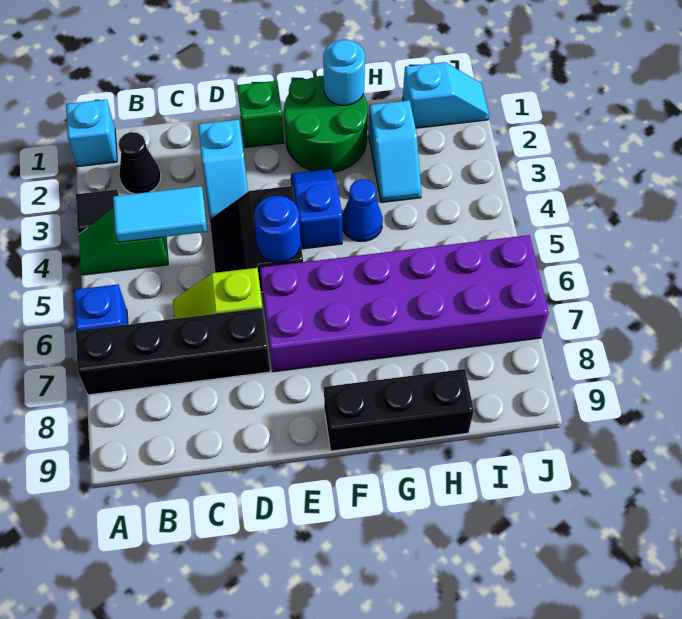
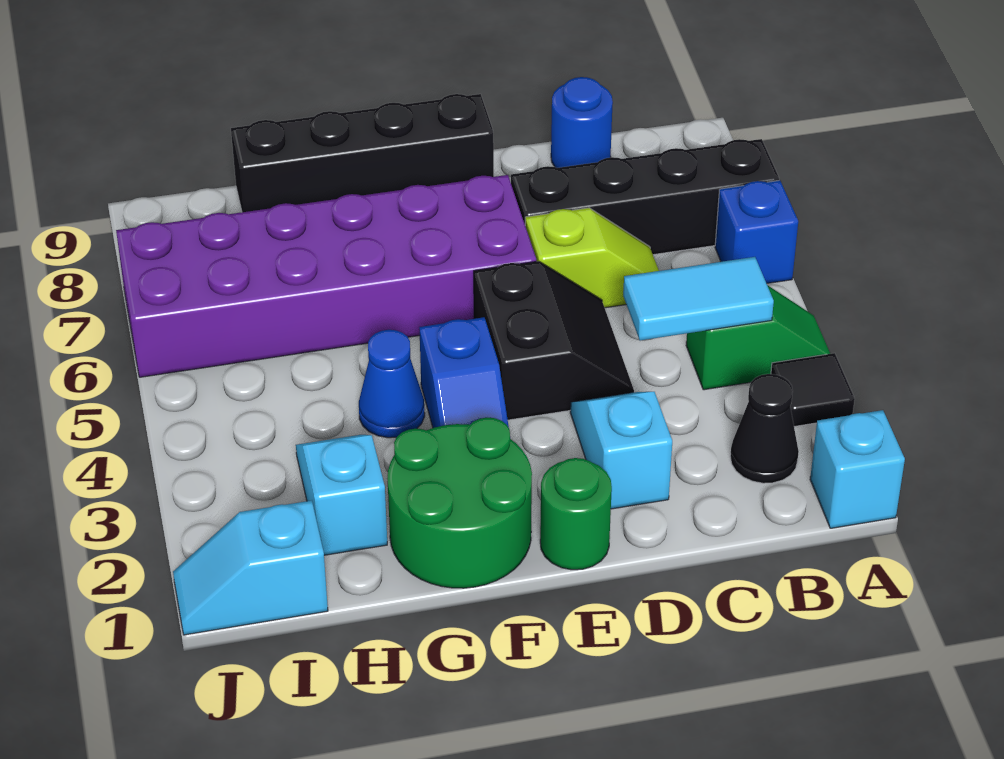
green brick E1 level 1 -> green round brick E1 level 1
blue round brick E5 level 2 -> blue round brick C9 level 1
black brick F9:H9 level 1 -> black brick E9:H9 level 1
cyan round brick G1 level 2 -> none

